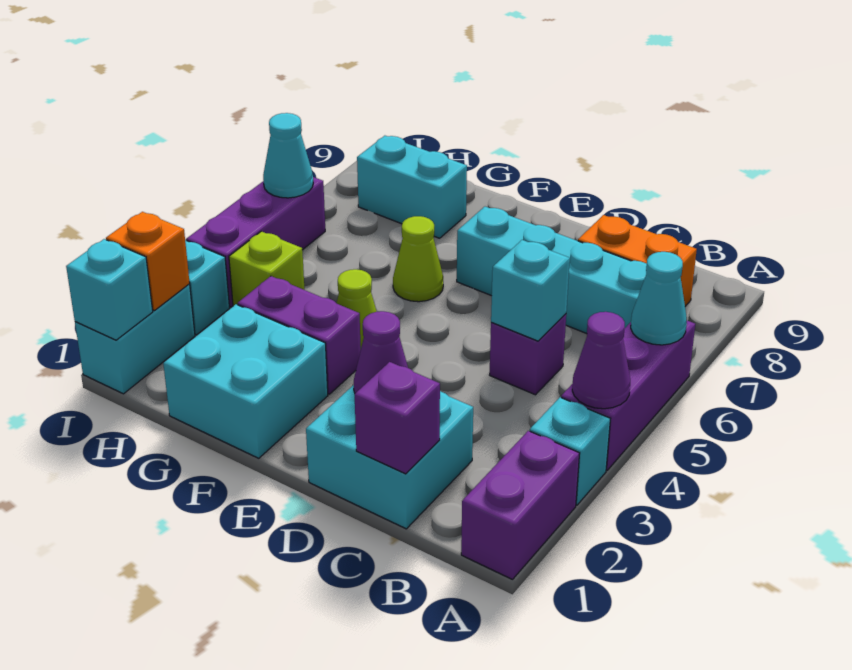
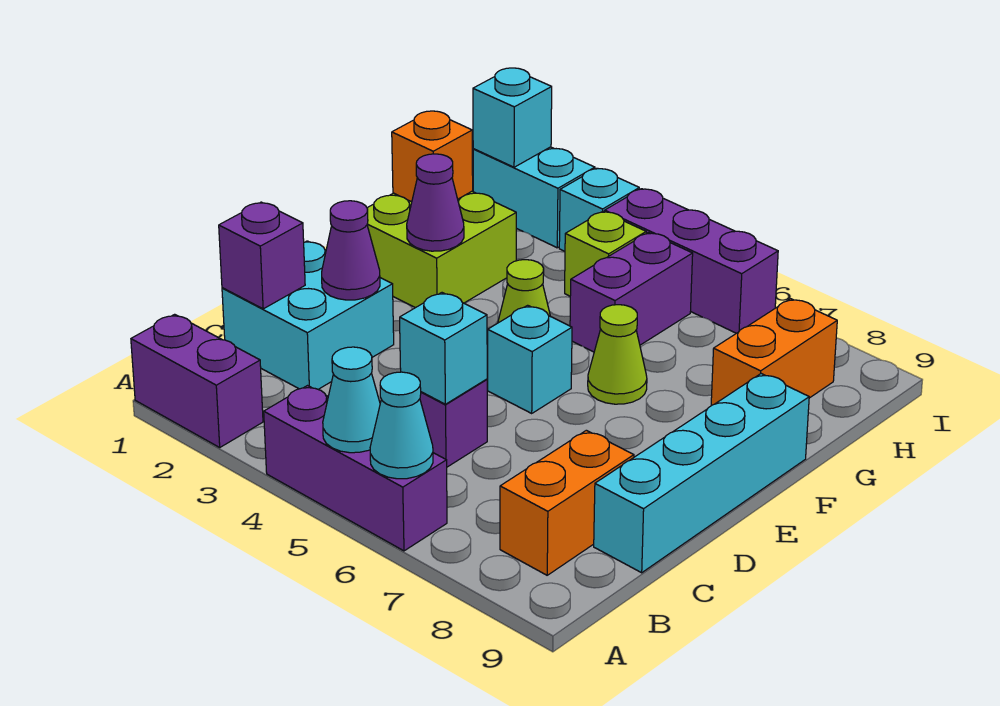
cyan brick A3 level 1 -> cyan brick E5 level 1
purple cone A4 level 2 -> purple cone F2 level 2
cyan brick B7:E7 level 1 -> cyan brick C9:F9 level 1
cyan brick F1:G2 level 1 -> lime brick F1:G2 level 1
purple brick F3:G3 level 1 -> purple brick G5:H5 level 1
cyan brick G8:H8 level 1 -> orange brick G8:H8 level 1
orange brick I2 level 2 -> orange brick G1 level 2
cyan cone I6 level 2 -> cyan cone A5 level 2

